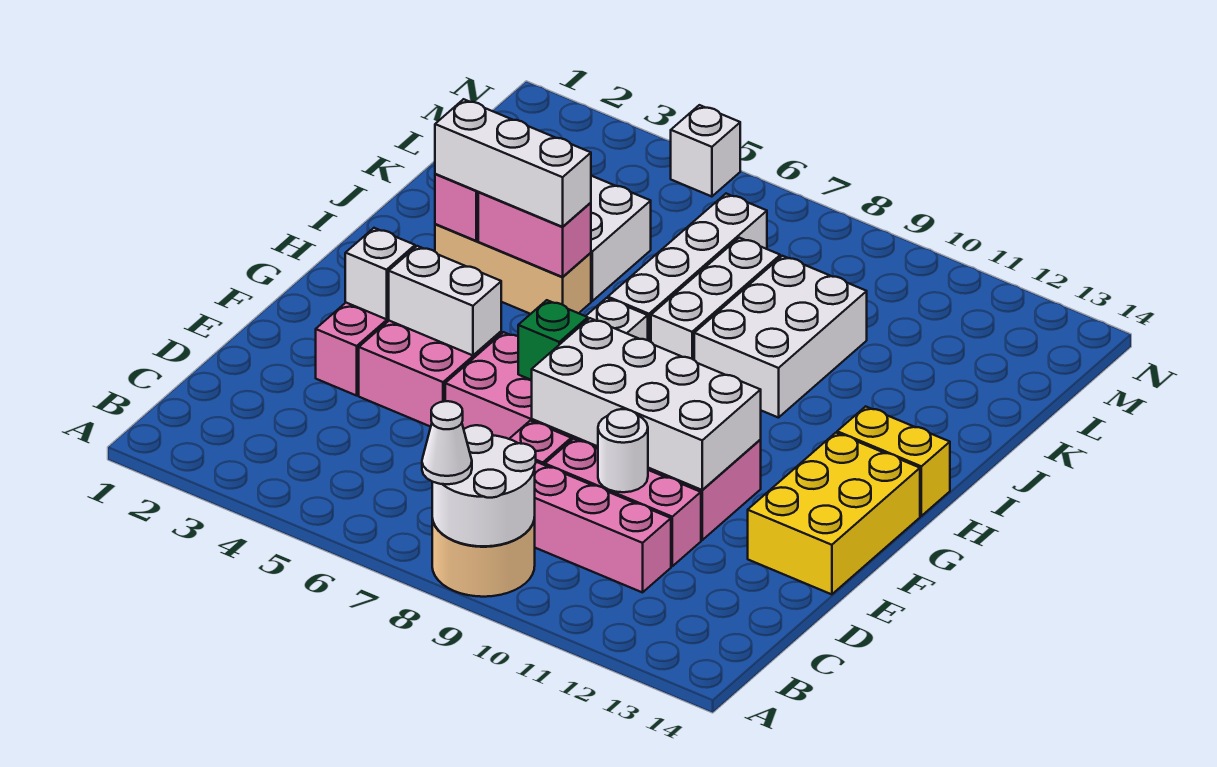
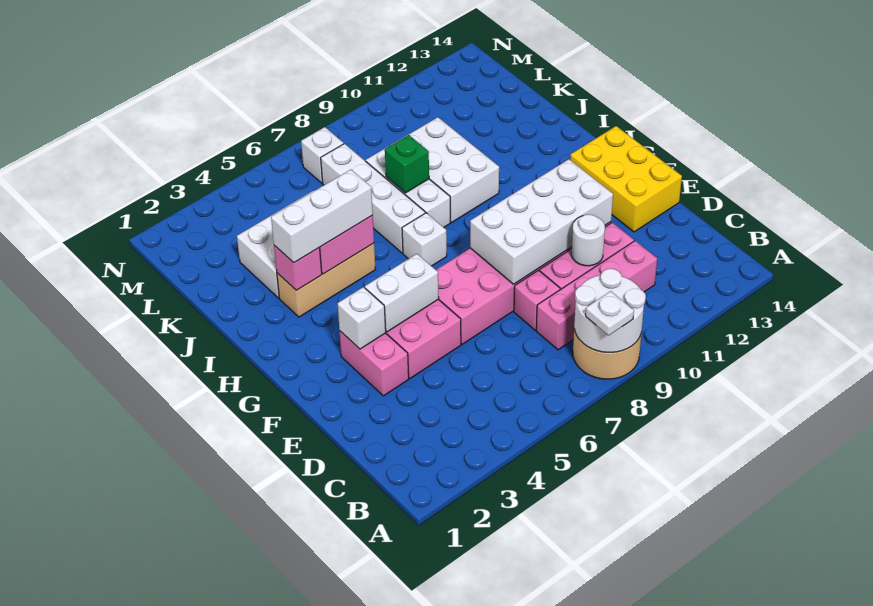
white cone A8 level 3 -> white plate A8 level 3
green brick F7 level 2 -> green brick J8 level 2
yellow brick H13:H14 level 1 -> none
white brick N5 level 1 -> white brick M7 level 1

